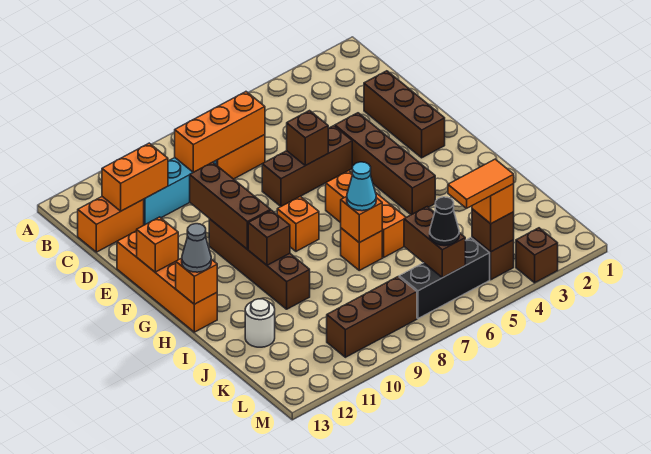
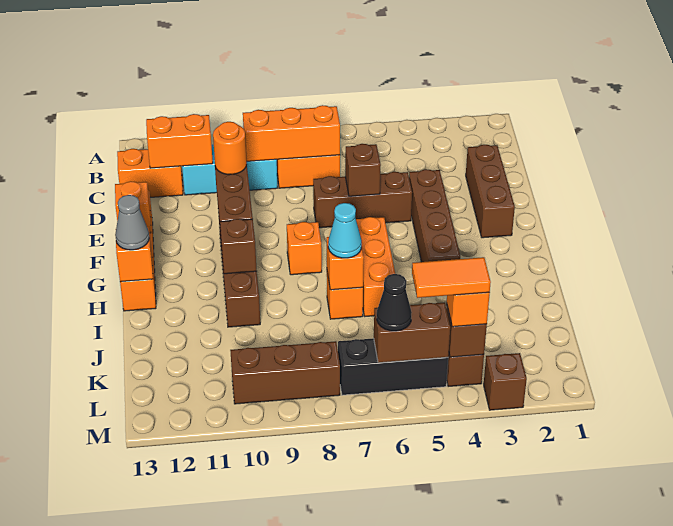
none -> orange round brick E10 level 3
white round brick J12 level 1 -> none
brown brick K6:L6 level 2 -> brown brick L5:L6 level 2

